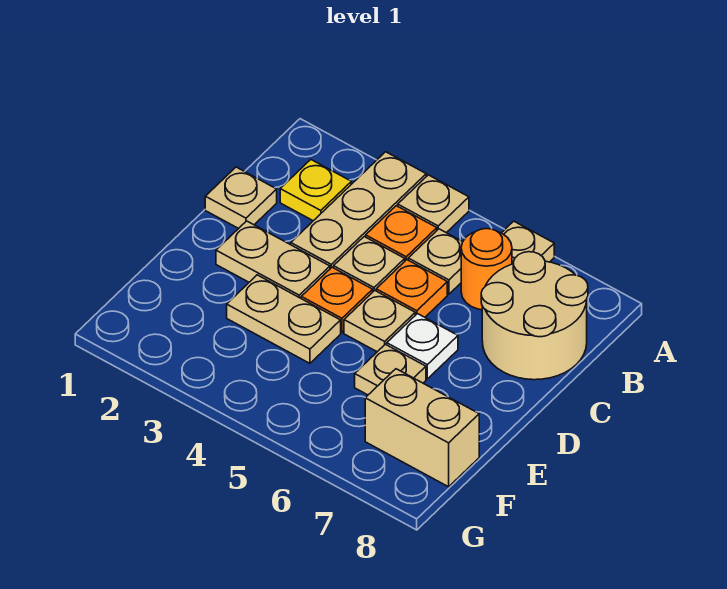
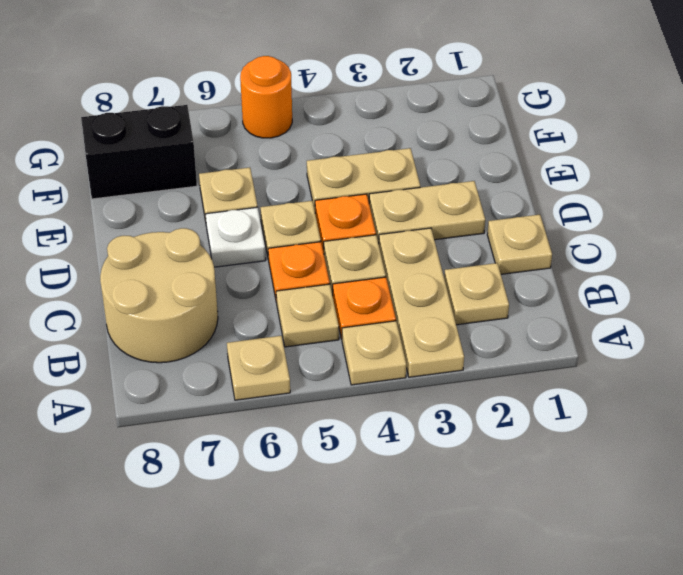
yellow plate B2 level 1 -> tan plate B2 level 1
orange round brick B6 level 1 -> orange round brick G5 level 1
tan brick F7:F8 level 1 -> black brick F7:F8 level 1

